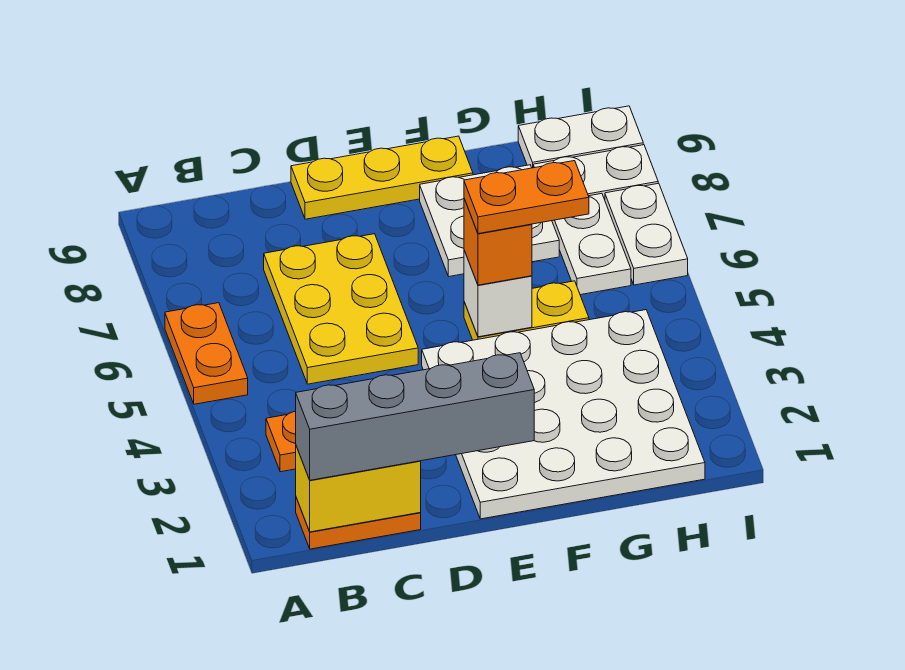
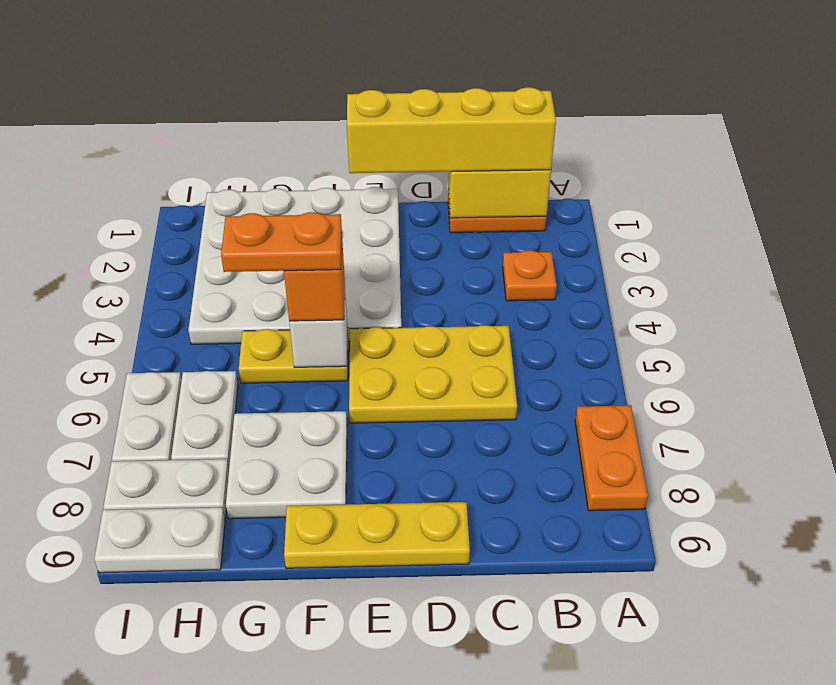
orange plate A5:A6 level 1 -> orange plate A7:A8 level 1
grey brick B1:E1 level 3 -> yellow brick B1:E1 level 3
yellow plate C5:D7 level 1 -> yellow plate C5:E6 level 1

